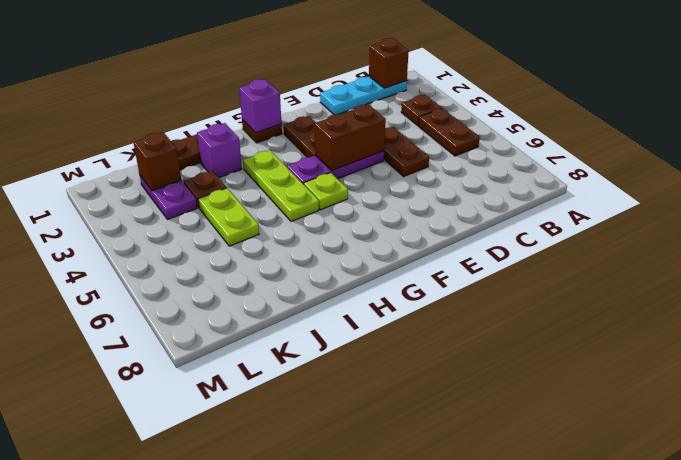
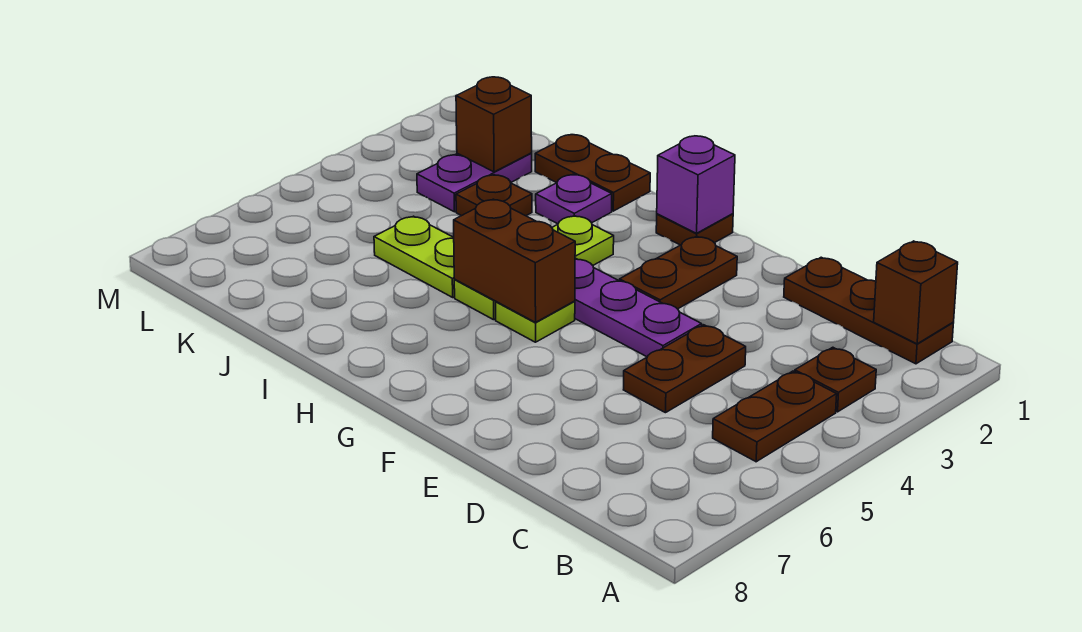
cyan plate B1:D1 level 1 -> brown plate B1:D1 level 1
brown brick E4:F4 level 2 -> brown brick G5:H5 level 2
purple brick I2 level 1 -> purple plate I2 level 1
lime plate J4:J5 level 1 -> lime plate I5:J5 level 1

